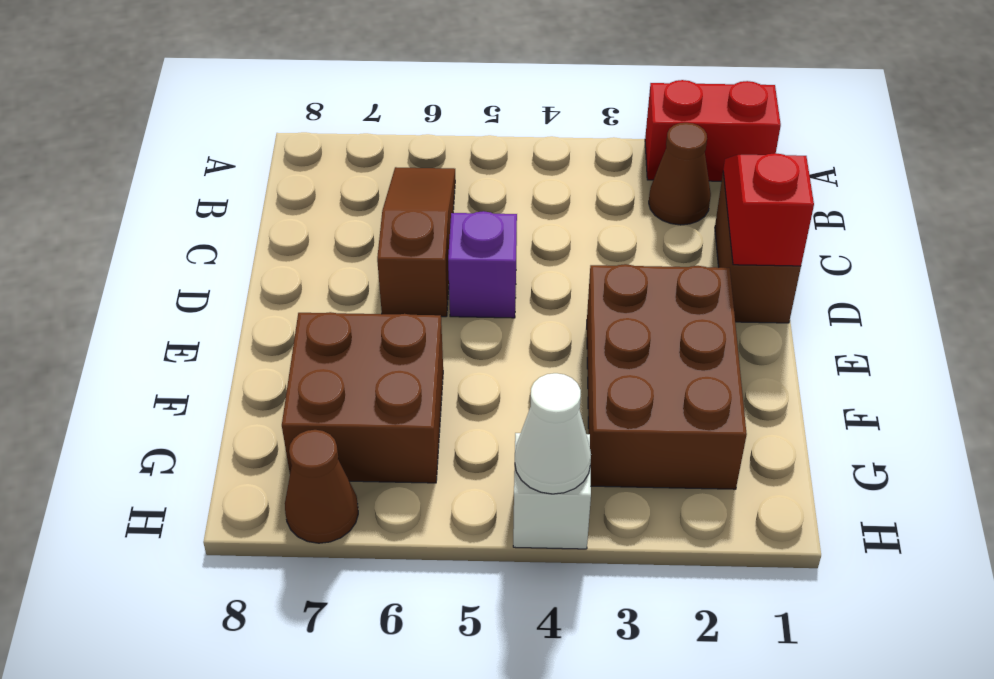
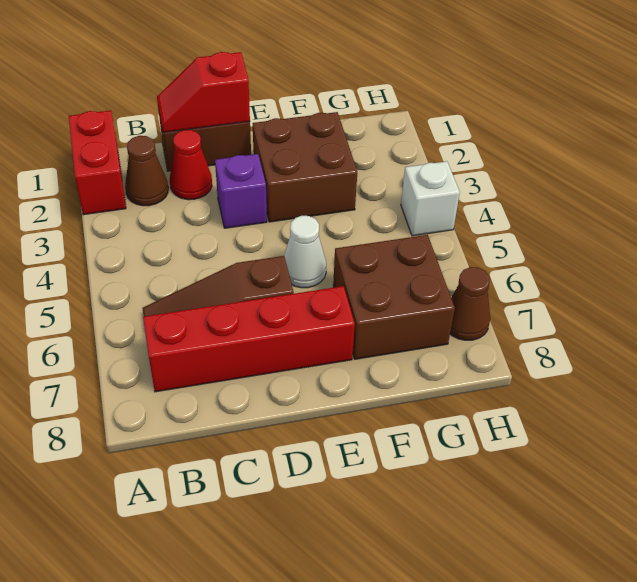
none -> red brick B7:E7 level 1
none -> red cone C2 level 1
purple brick D5 level 1 -> purple brick D3 level 1
brown brick E2:G3 level 1 -> brown brick E2:F3 level 1
white cone H4 level 2 -> white cone E5 level 1

